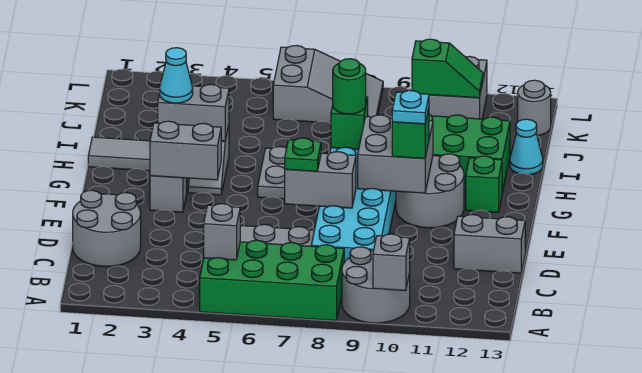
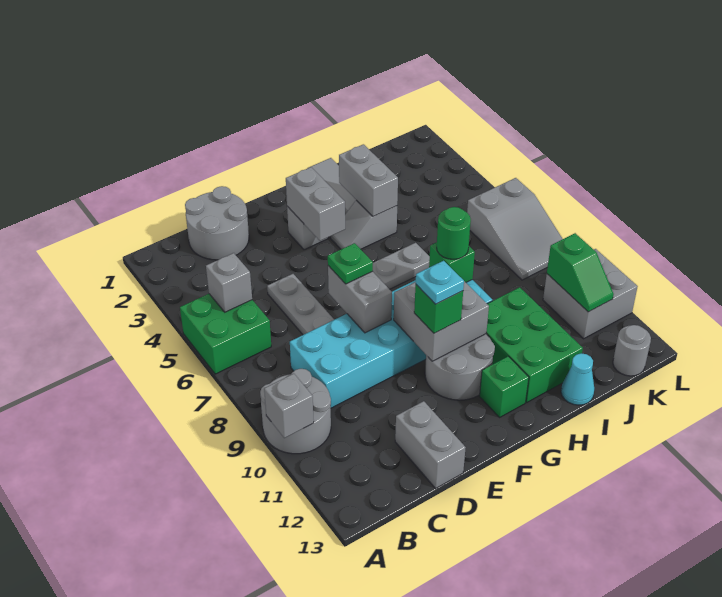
green brick A5:B8 level 1 -> green brick A5:B6 level 1
cyan cone H3 level 3 -> none

